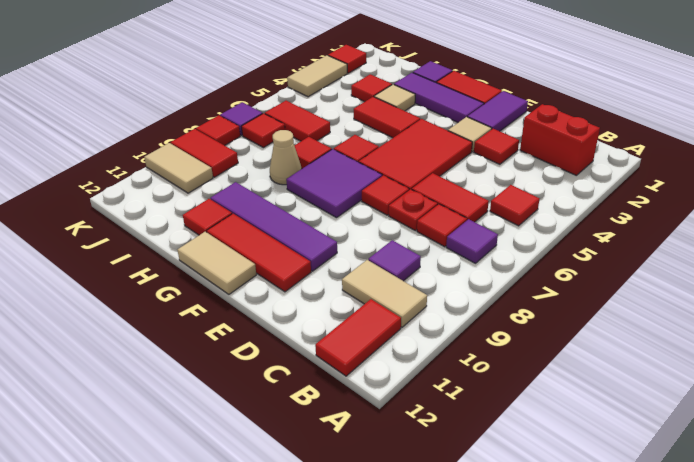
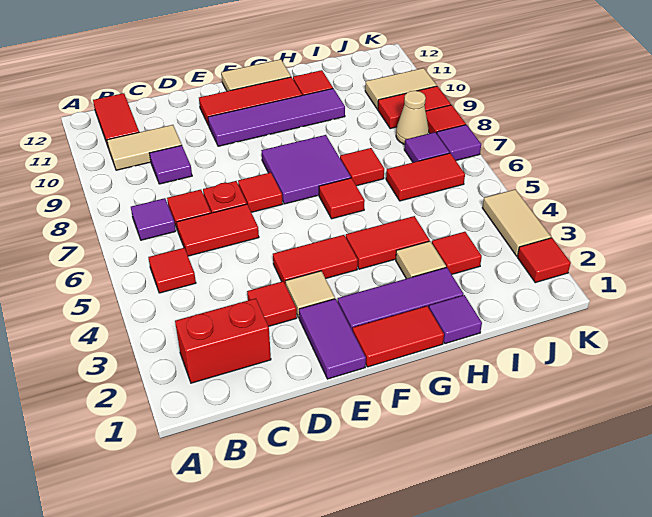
red tile E4:F6 level 1 -> red tile E4:F4 level 1
tan cone H8 level 1 -> tan cone J8 level 1
red tile J7 level 1 -> purple tile J7 level 1

